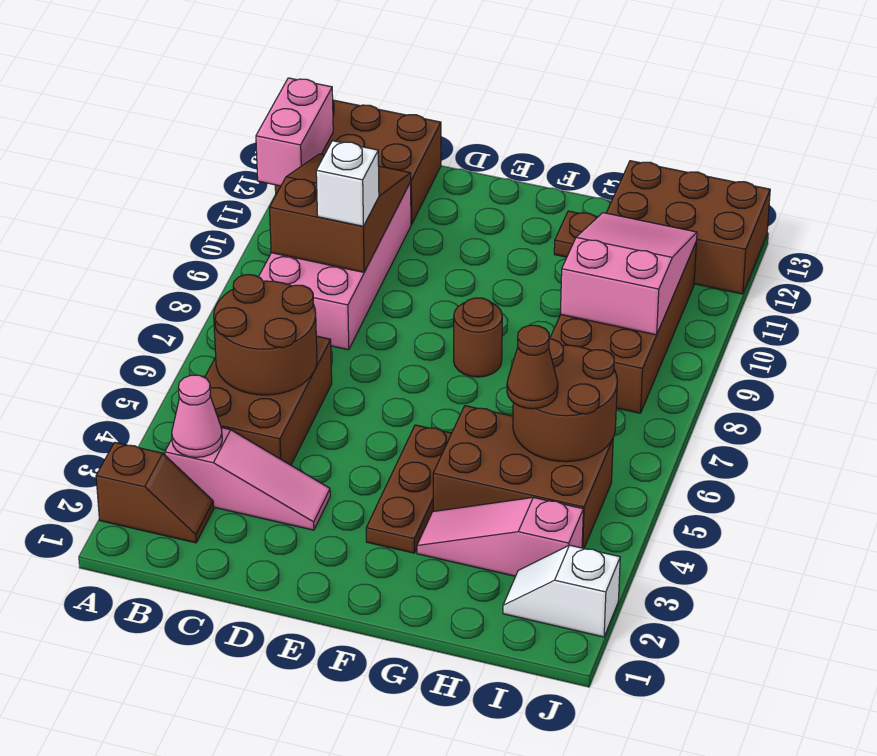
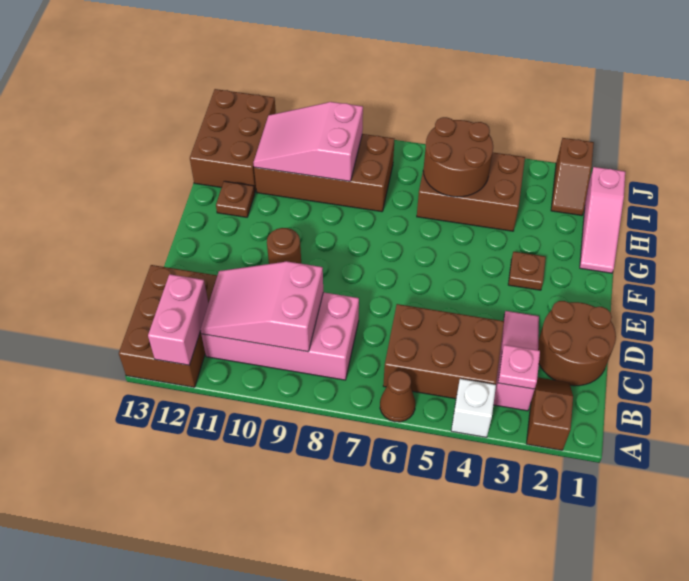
pink brick A11:A12 level 2 -> pink brick A12:B12 level 2
pink cone B3 level 2 -> pink plate B3 level 2
brown round brick B5:C6 level 2 -> brown round brick C1:D2 level 1
brown slope B9:C11 level 2 top 9 -> pink slope B9:C11 level 2 top 9
white brick C9 level 3 -> white brick A4 level 1
brown plate F3:F5 level 1 -> brown plate F3 level 1
brown round brick F8 level 1 -> brown round brick E10 level 1
pink slope G3:I3 level 1 top I -> pink slope G1:I1 level 1 top I
brown brick G4:I5 level 1 -> brown brick H4:I6 level 1
brown cone H5 level 3 -> brown cone A6 level 1
white slope I2:J2 level 1 top J -> brown slope I2:J2 level 1 top J

